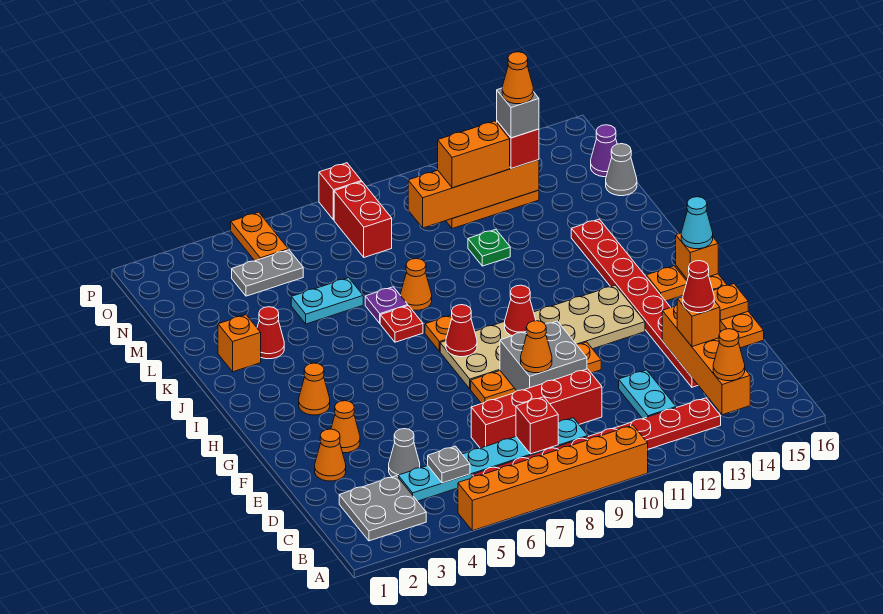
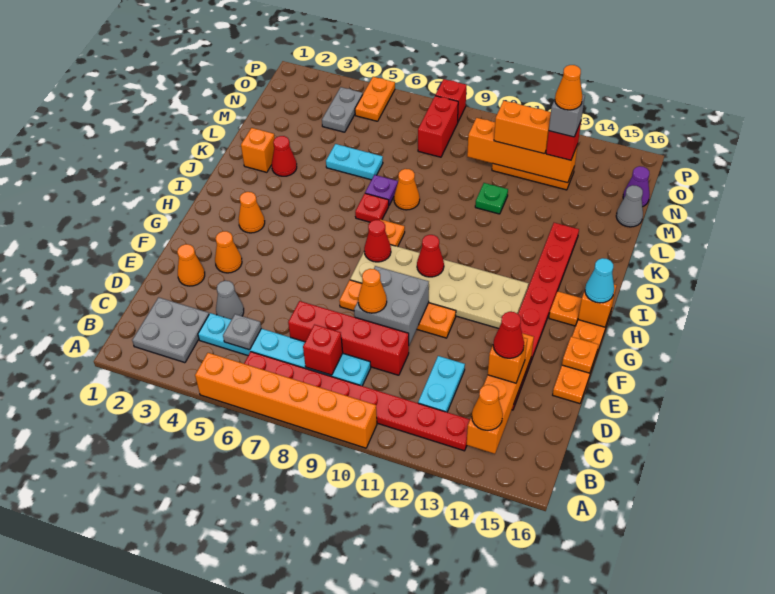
grey plate N4:N5 level 1 -> grey plate N4:O4 level 1

